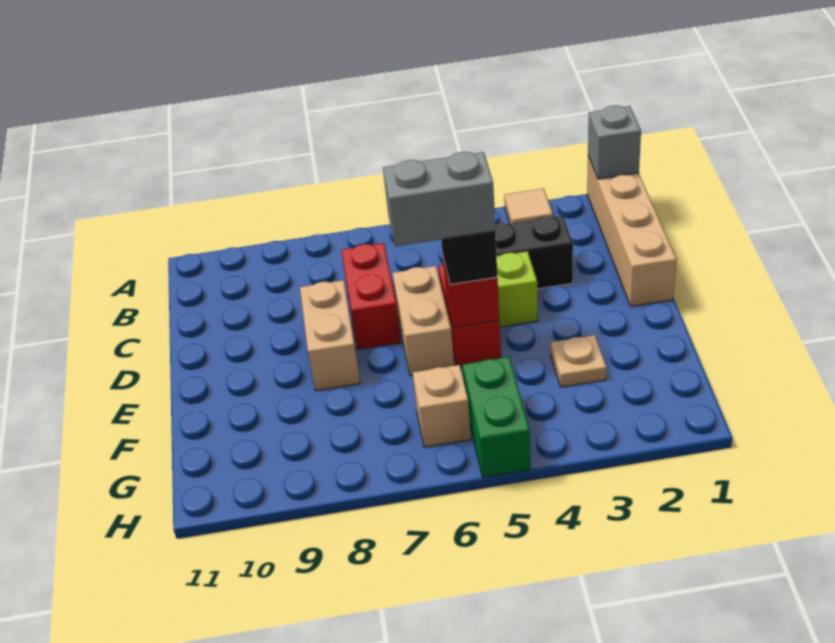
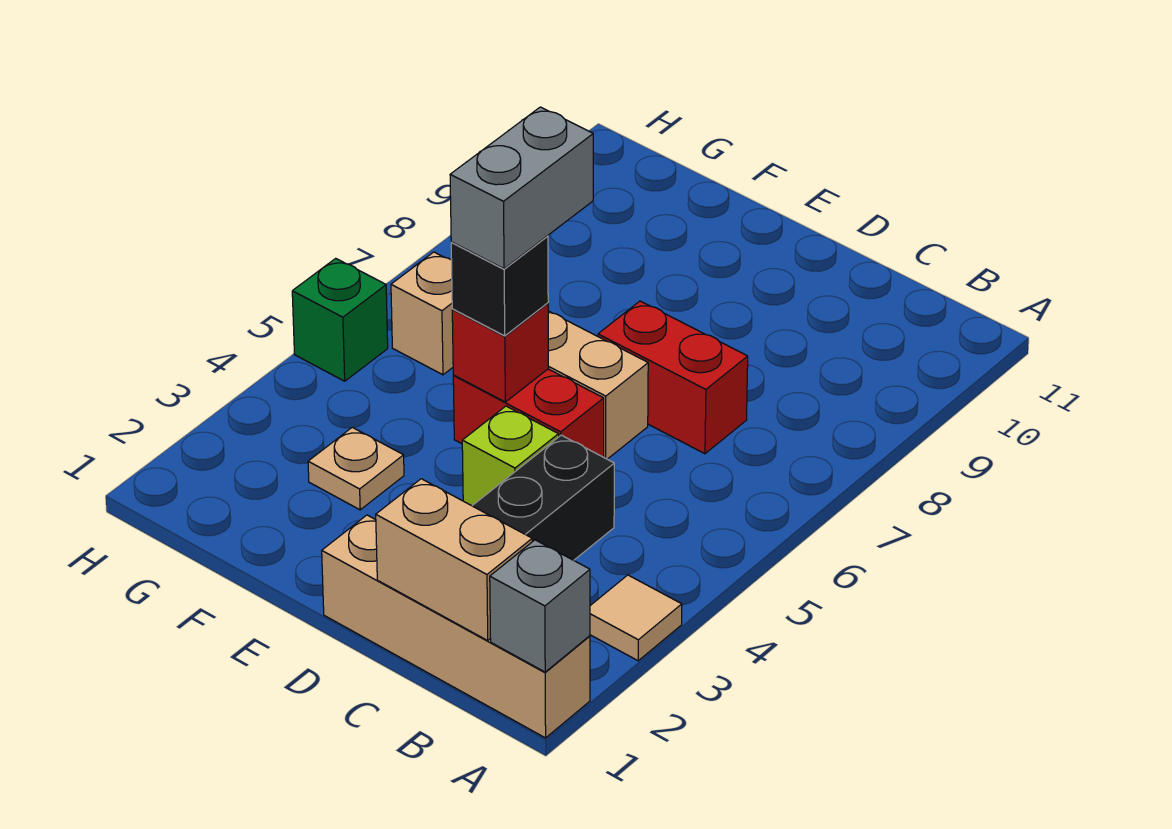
tan brick D8:E8 level 1 -> tan brick B1:C1 level 2
green brick G5:H5 level 1 -> green brick H5 level 1

